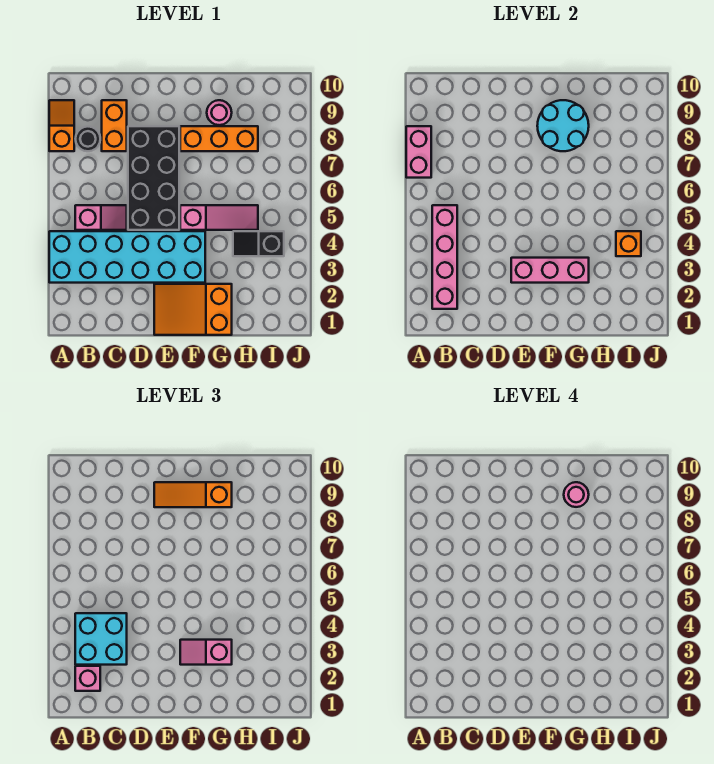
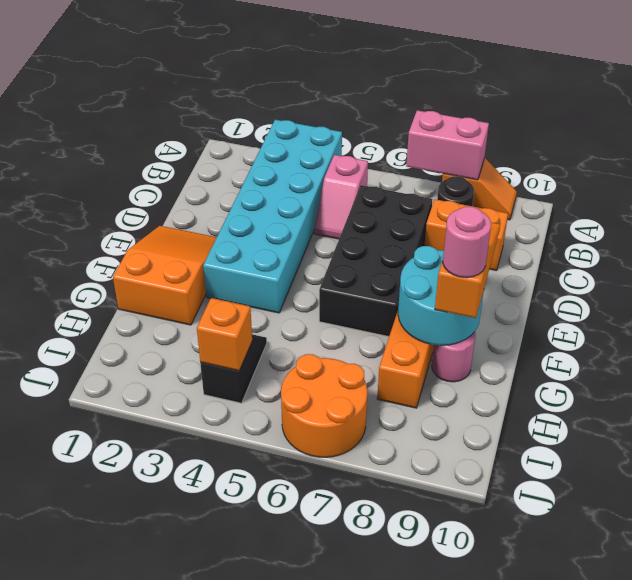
pink brick B2:B5 level 2 -> none
pink brick B2 level 3 -> none
cyan brick B3:C4 level 3 -> none
black brick D5:E8 level 1 -> black brick C6:F7 level 1
pink brick E3:G3 level 2 -> none
pink slope F3:G3 level 3 top G -> none
pink slope F5:H5 level 1 top F -> none
none -> orange round brick I6:J7 level 1

